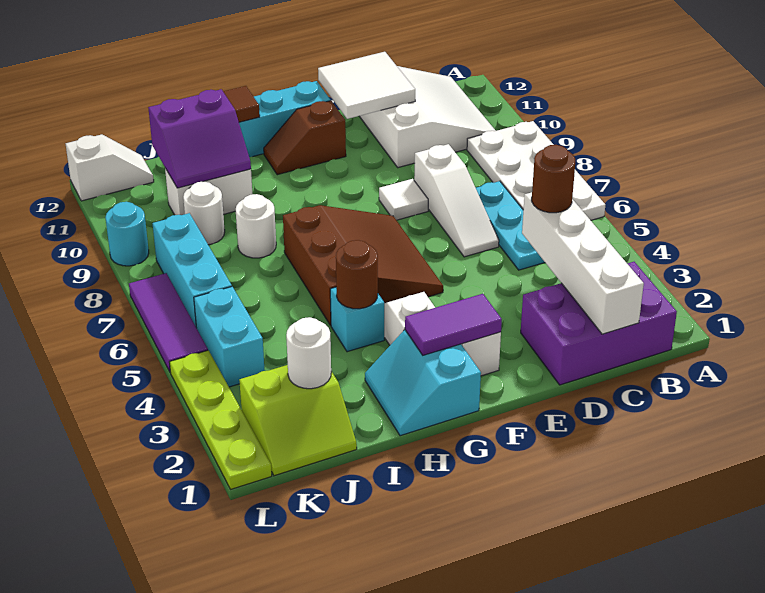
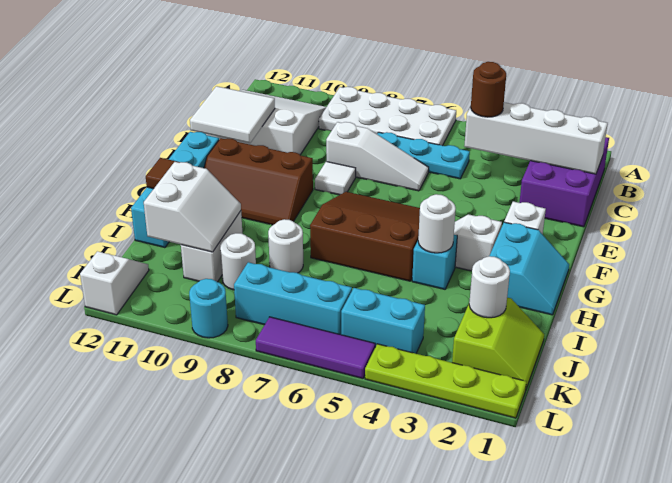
purple tile F2:G2 level 2 -> none
brown slope F11:G11 level 1 top F -> brown slope F9:G11 level 1 top F
cyan slope G1:H2 level 1 top G -> cyan slope G1:H2 level 1 top 2
brown round brick H4 level 2 -> white round brick H4 level 2
purple slope I10:J11 level 2 top 11 -> white slope I10:J11 level 2 top 11

